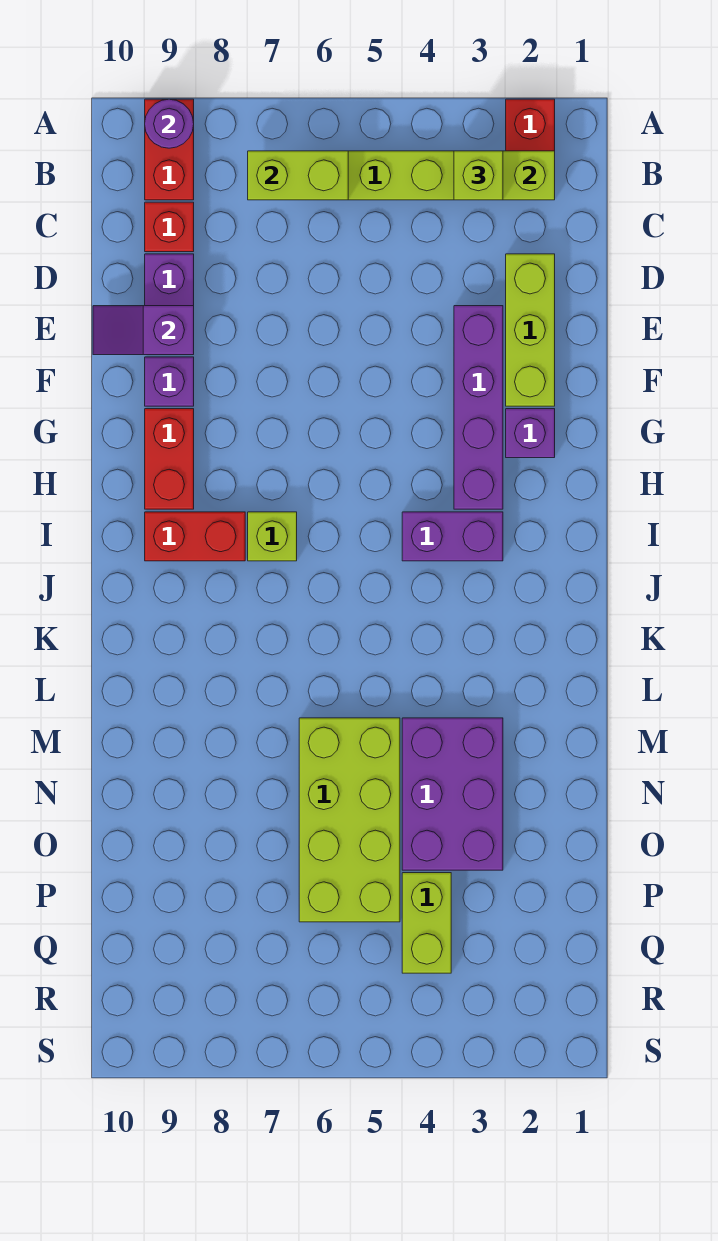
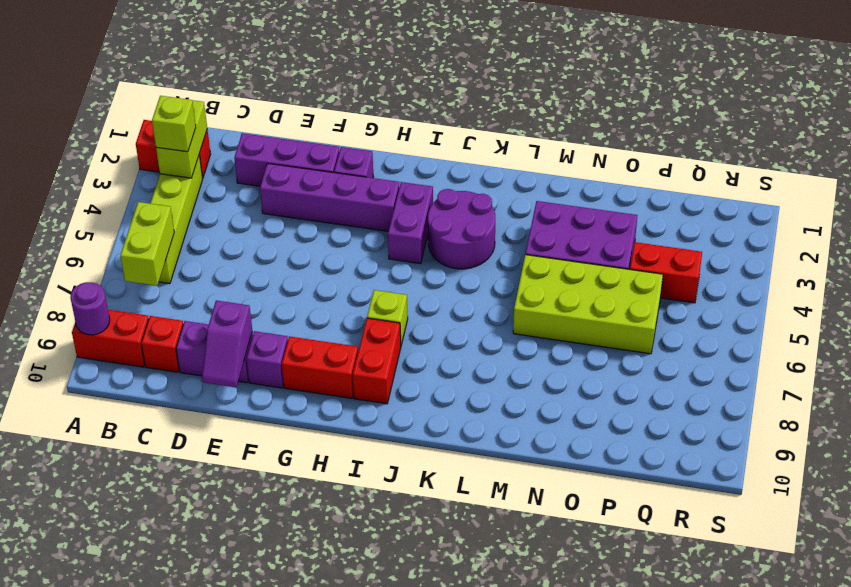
lime brick D2:F2 level 1 -> purple brick D2:F2 level 1
none -> purple round brick J3:K4 level 1
lime brick P4:Q4 level 1 -> red brick P4:Q4 level 1

